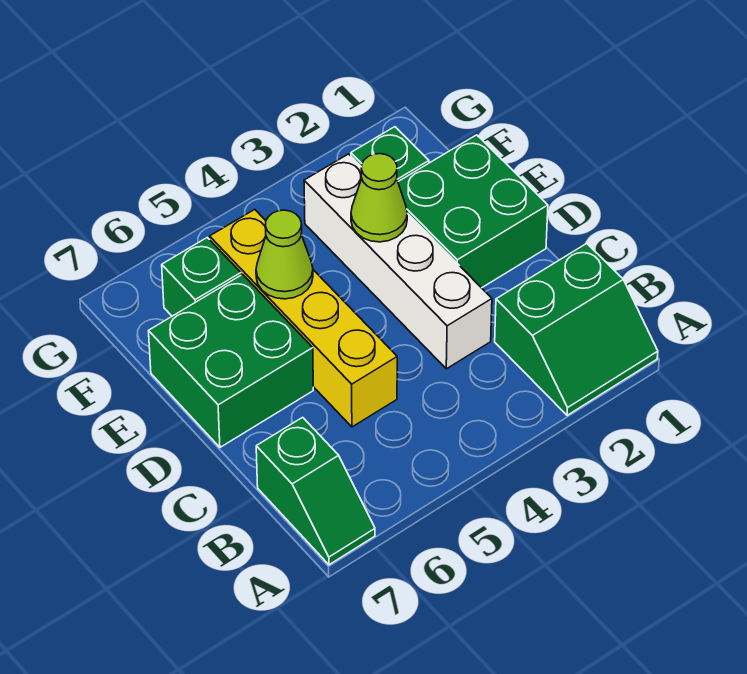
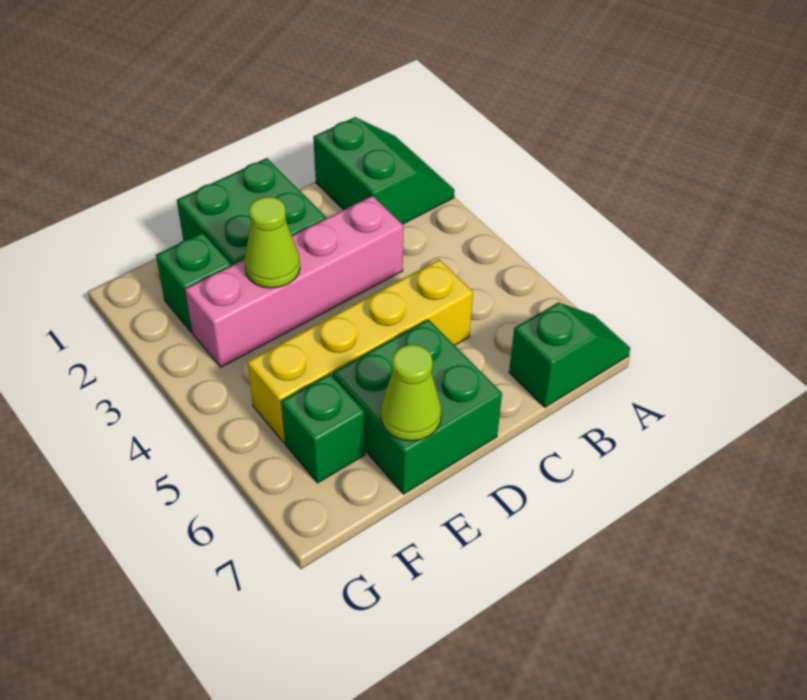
white brick C3:F3 level 1 -> pink brick C3:F3 level 1
lime cone E5 level 2 -> lime cone E7 level 2

